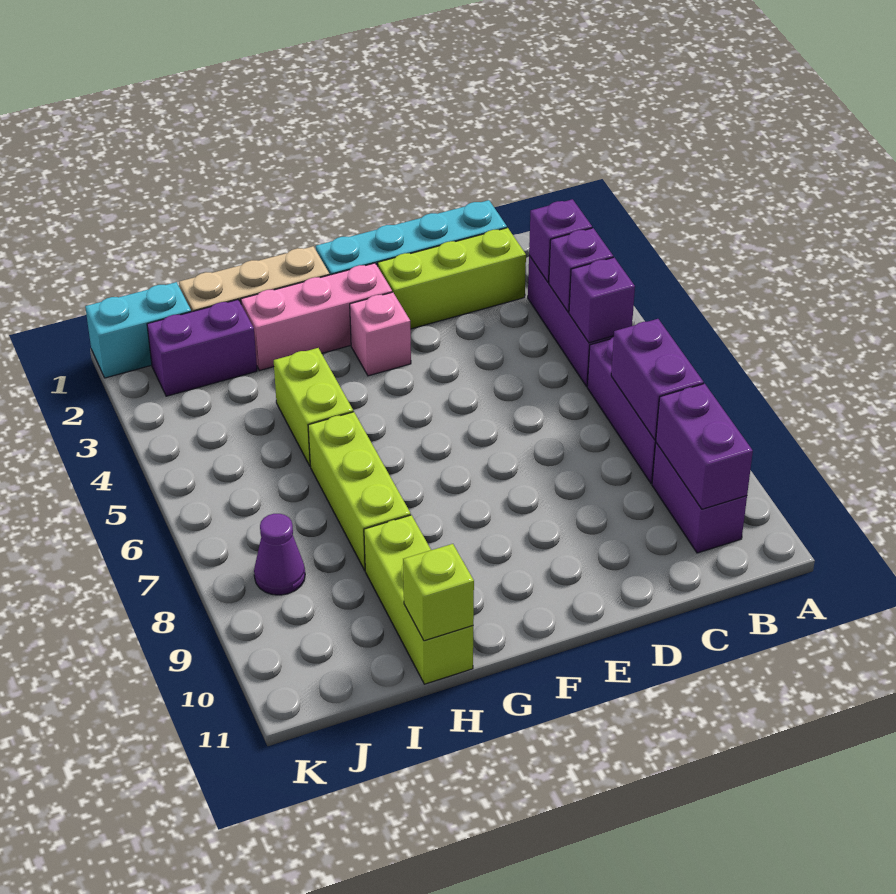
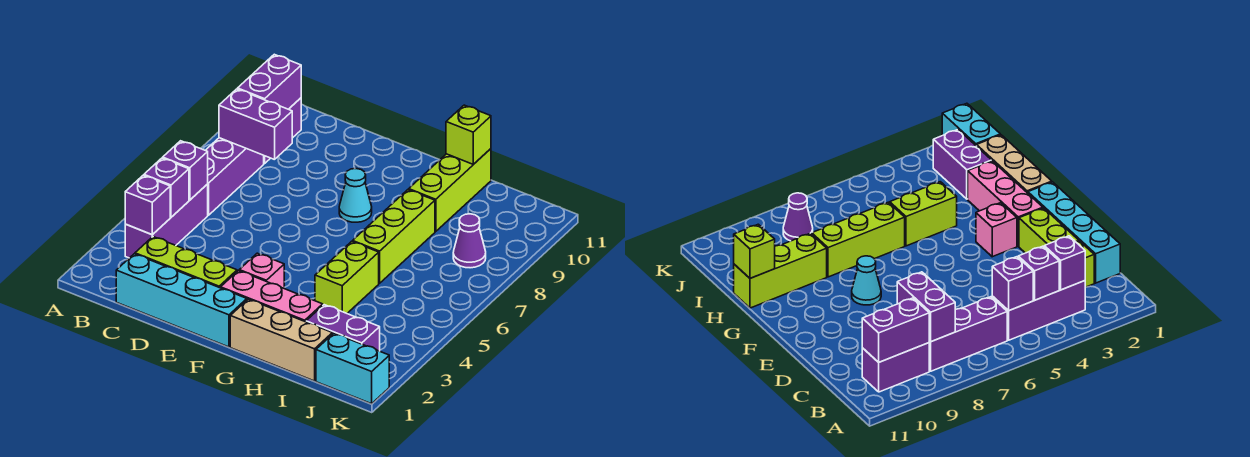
purple brick B7:B8 level 2 -> purple brick B8:C8 level 2
none -> cyan cone F8 level 1

